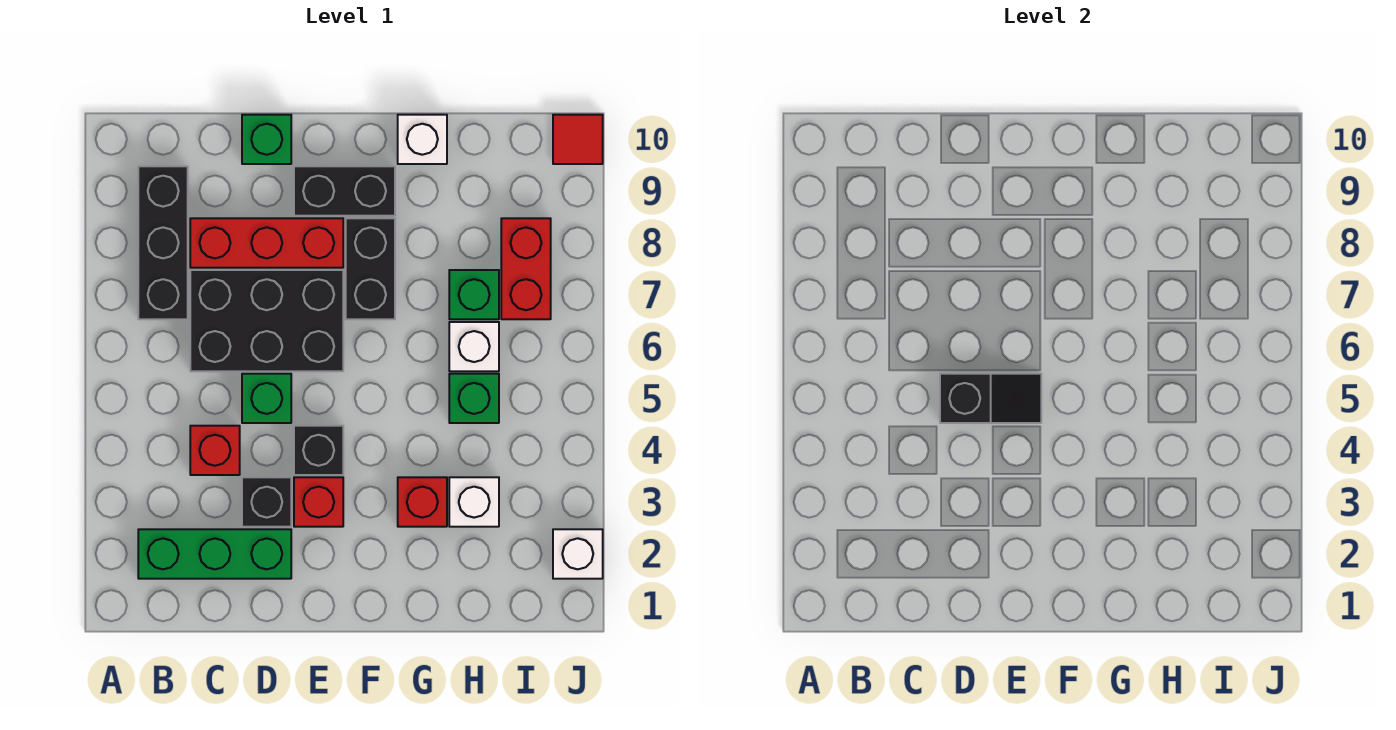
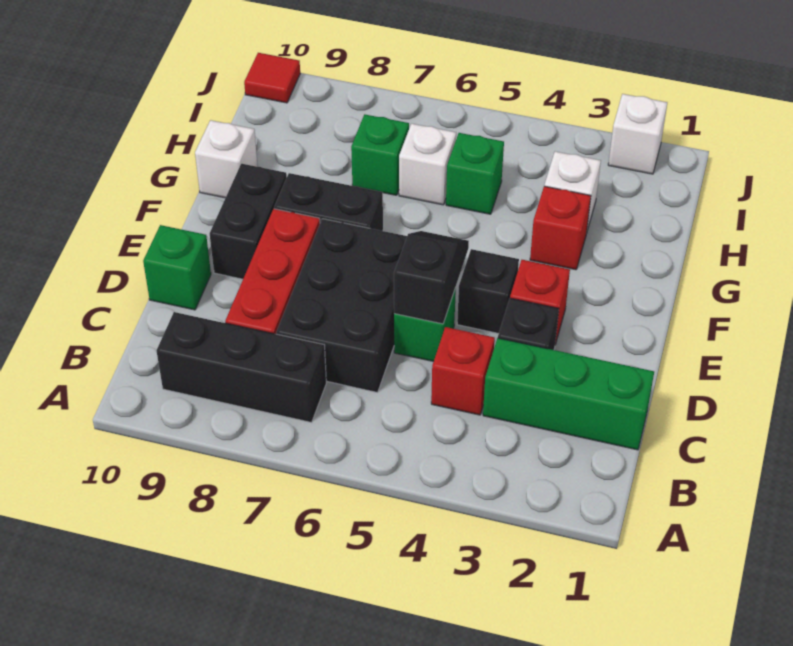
green brick B2:D2 level 1 -> green brick C1:C3 level 1
red brick I7:I8 level 1 -> none

